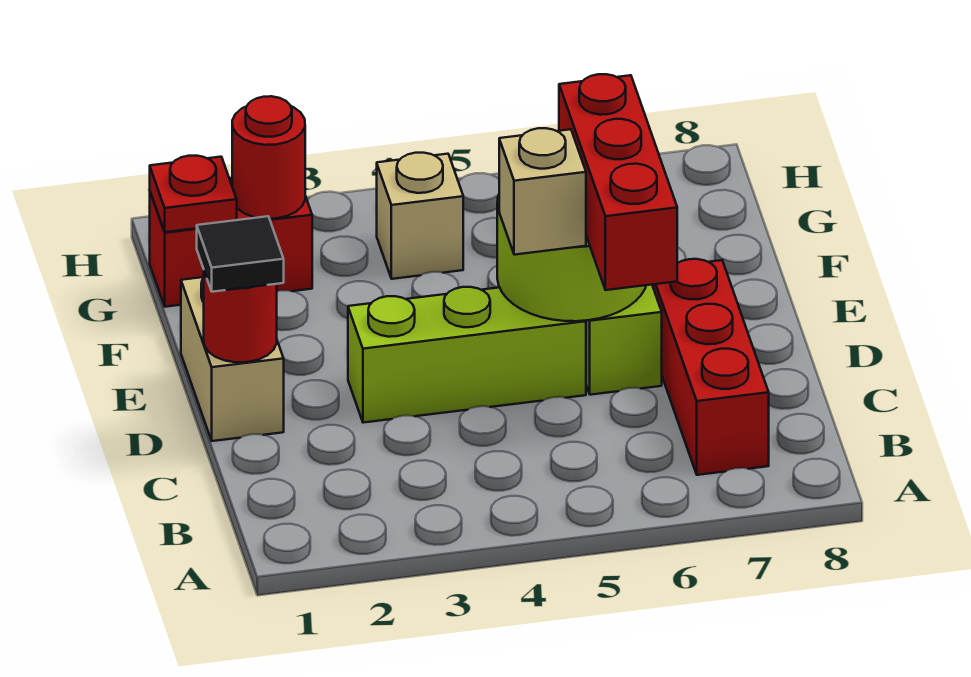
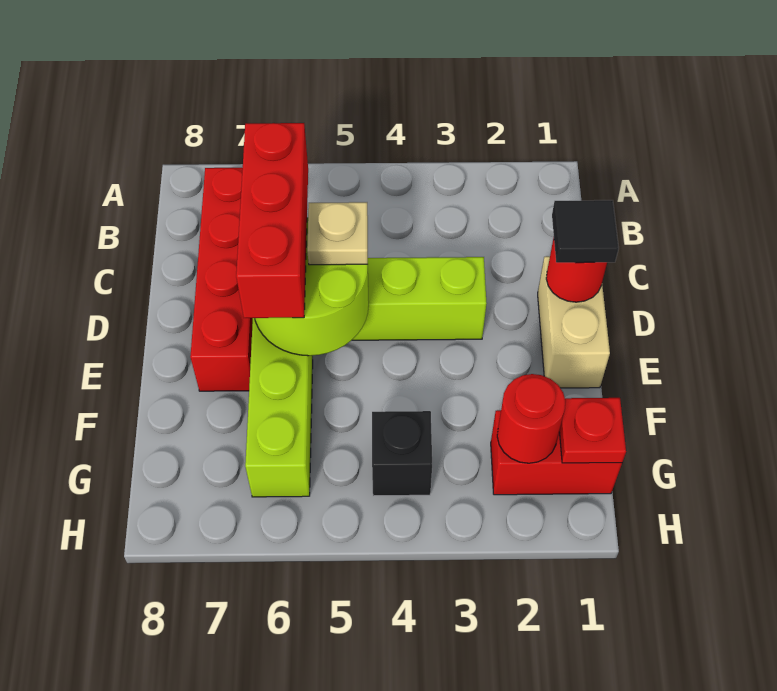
red brick B7:D7 level 1 -> red brick B7:E7 level 1
tan brick D5 level 3 -> tan plate D5 level 3
tan brick G4 level 1 -> black brick G4 level 1

